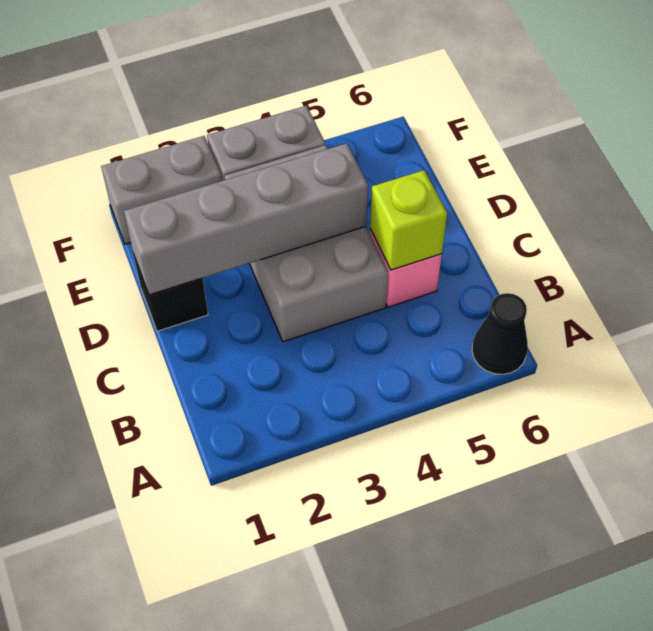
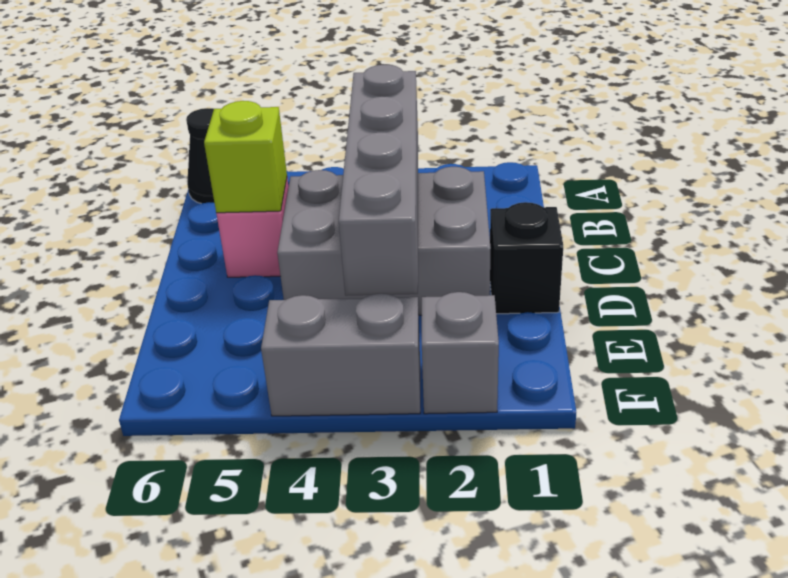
grey brick C3:E4 level 1 -> grey brick C2:D4 level 1
grey brick D1:D4 level 2 -> grey brick B3:E3 level 2
grey brick F1:F2 level 1 -> grey brick F2 level 1

